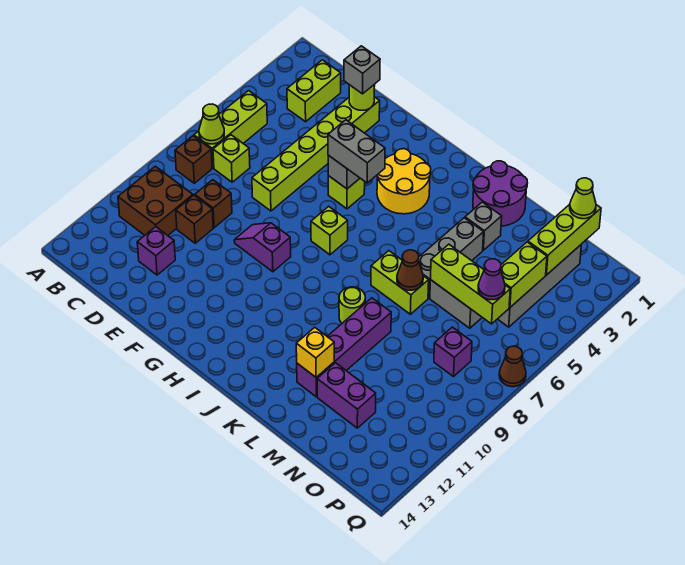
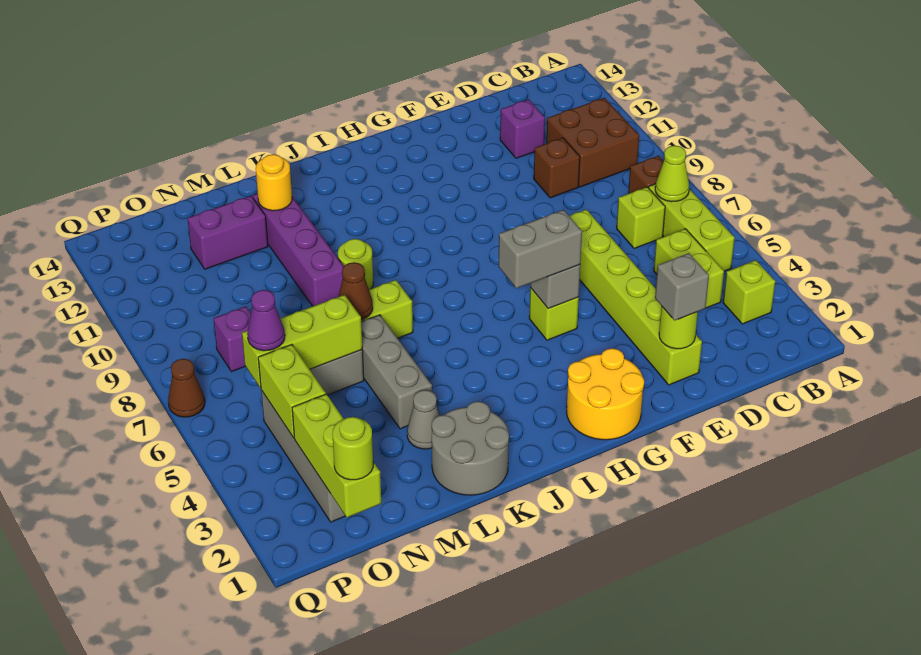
lime brick C2:C3 level 1 -> lime brick C4:C5 level 1
brown brick D9 level 1 -> none
purple slope F9:G9 level 1 top G -> none
yellow round brick H3:I4 level 1 -> yellow round brick G1:H2 level 1
lime brick H7 level 1 -> lime brick B3 level 1
purple round brick K1:L2 level 1 -> grey round brick K1:L2 level 1
grey brick L3 level 1 -> grey cone L3 level 1
yellow brick L12 level 2 -> yellow round brick L12 level 2
lime cone O1 level 3 -> lime round brick O1 level 3

